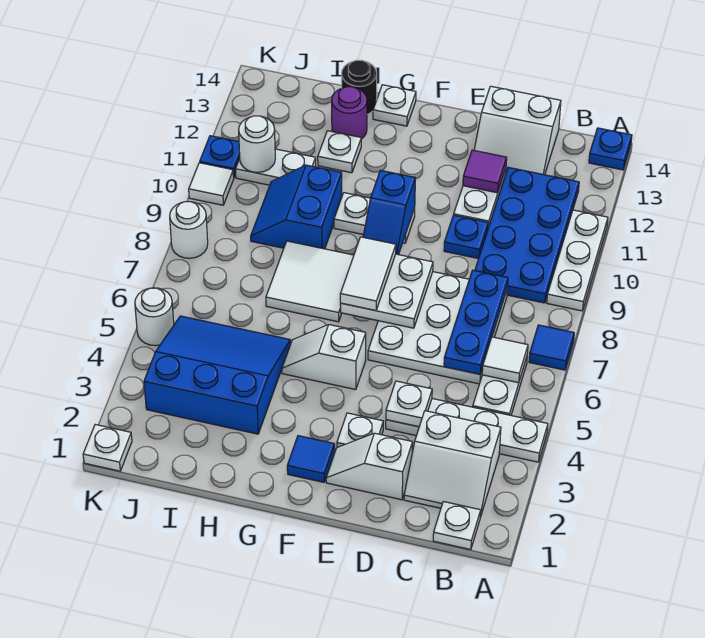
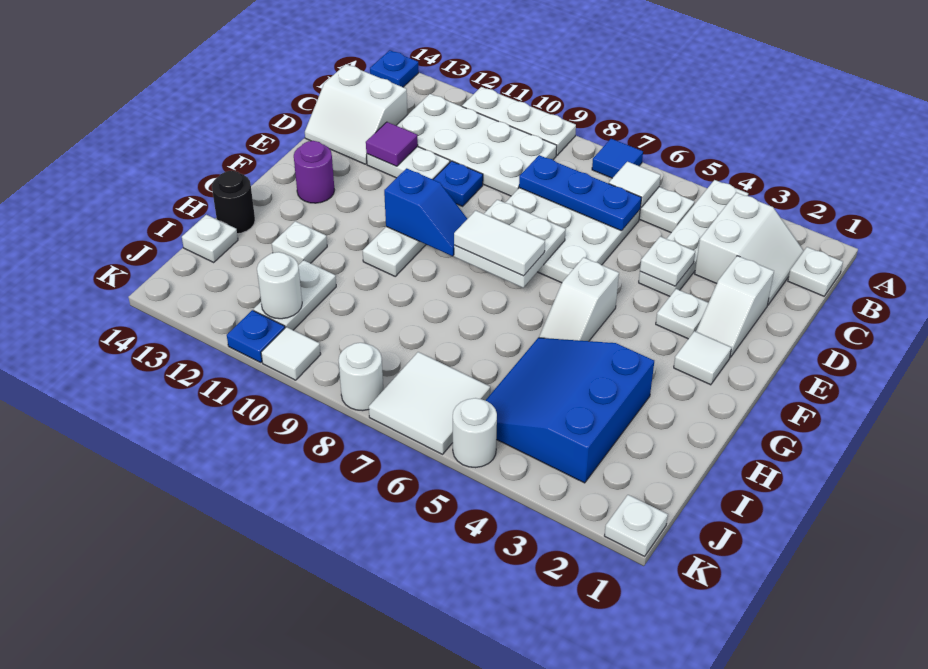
blue plate B9:C12 level 1 -> white plate B9:C12 level 1
white slope C13:D14 level 1 top 14 -> white slope C13:D14 level 1 top C
blue tile F2 level 1 -> white tile F2 level 1
white tile G7:H8 level 1 -> white tile J6:K7 level 1
white plate G14 level 1 -> white plate I14 level 1
blue slope H9:I10 level 1 top H -> none
purple round brick H13 level 1 -> purple round brick F13 level 1

